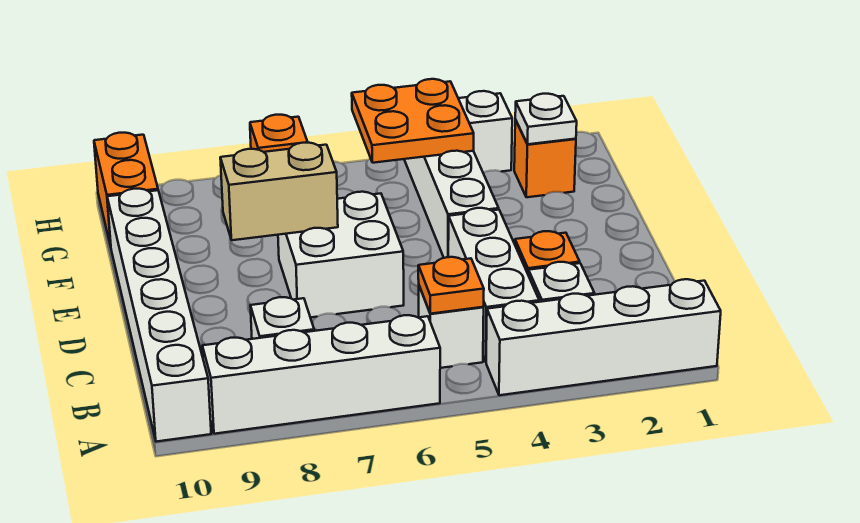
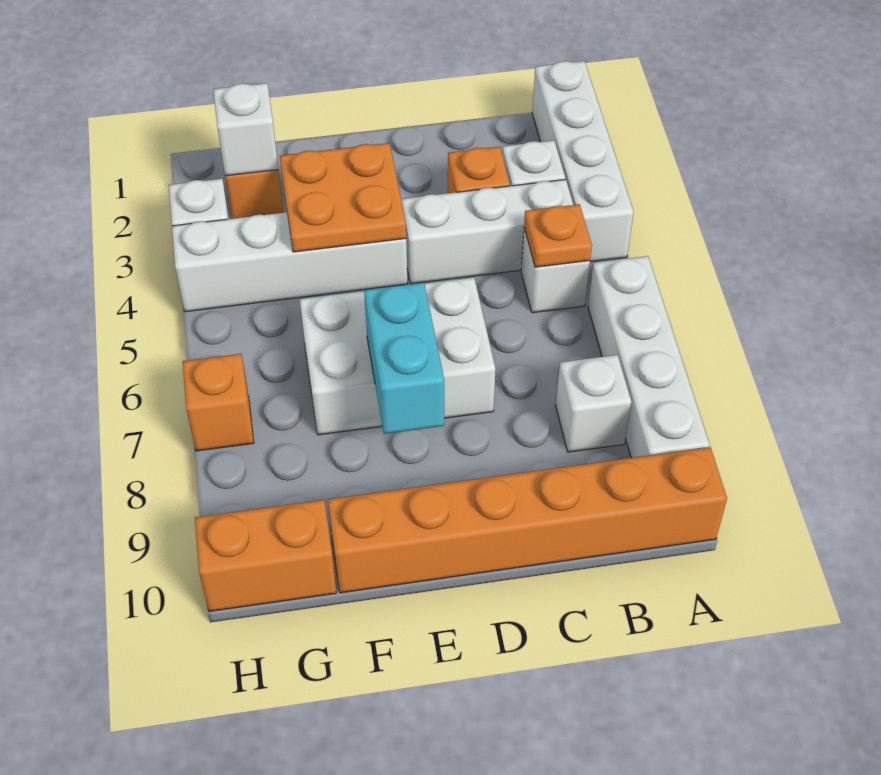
white brick A10:F10 level 1 -> orange brick A10:F10 level 1
white brick D6:E7 level 1 -> white brick D6:F7 level 1
tan brick E7:E8 level 2 -> cyan brick E7:E8 level 2
white plate G2 level 2 -> white brick G2 level 2
orange plate G4:H5 level 2 -> orange plate E3:F4 level 2

